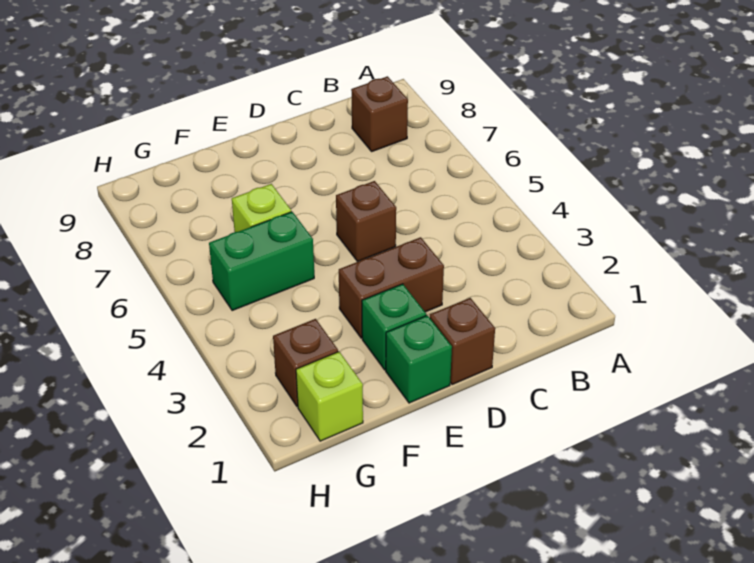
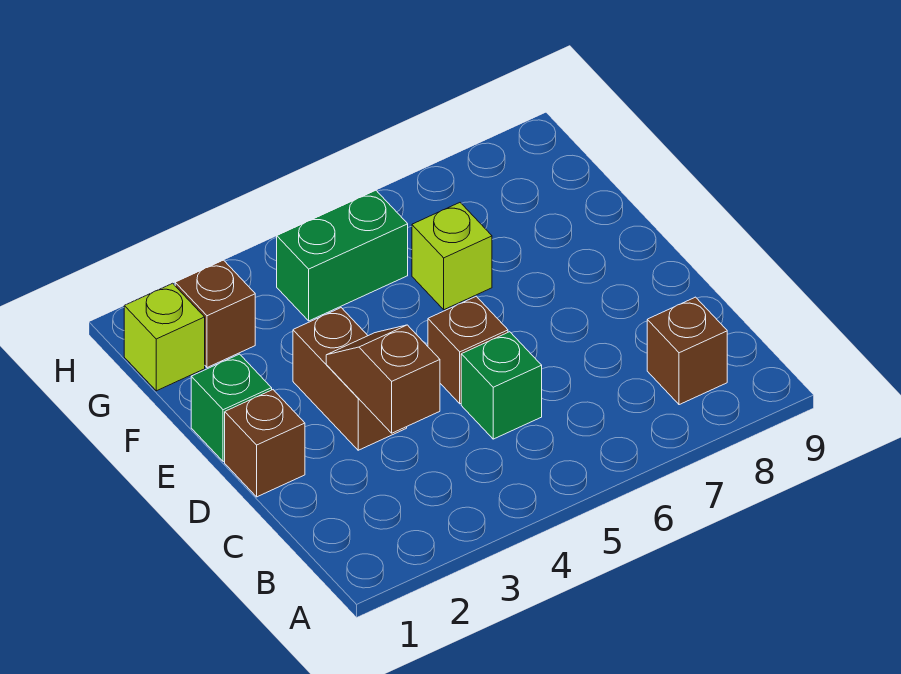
none -> brown slope C3:D3 level 2 top C
green brick E2 level 1 -> green brick C5 level 1
green brick F5:G5 level 1 -> green brick G4:G5 level 1

